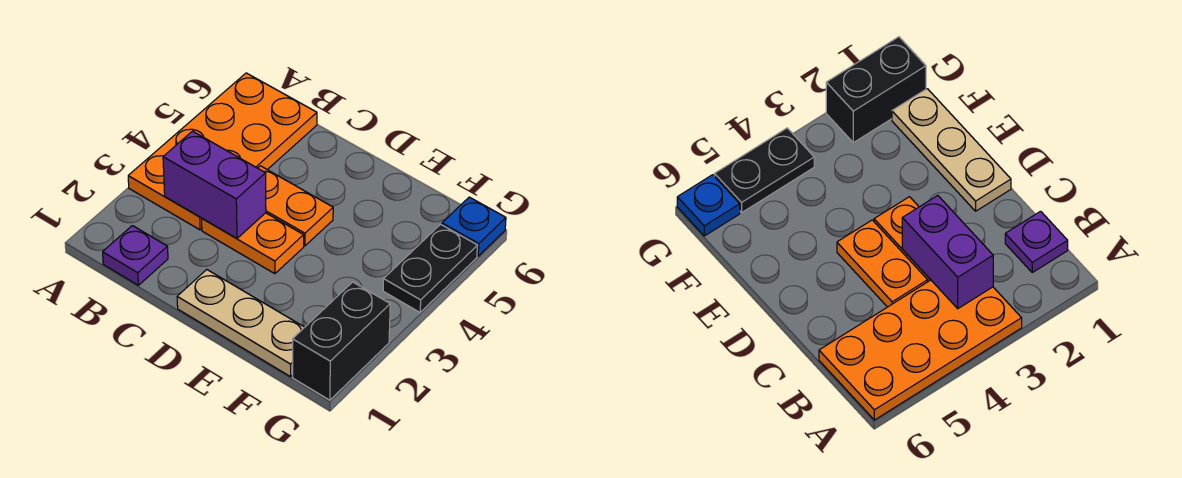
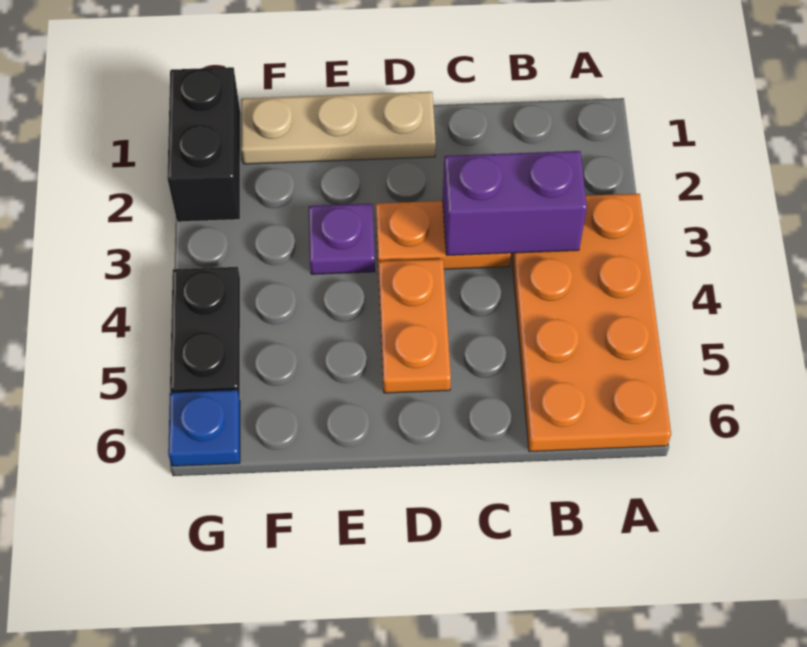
purple plate B1 level 1 -> purple plate E3 level 1
orange plate C4:D4 level 1 -> orange plate D4:D5 level 1

